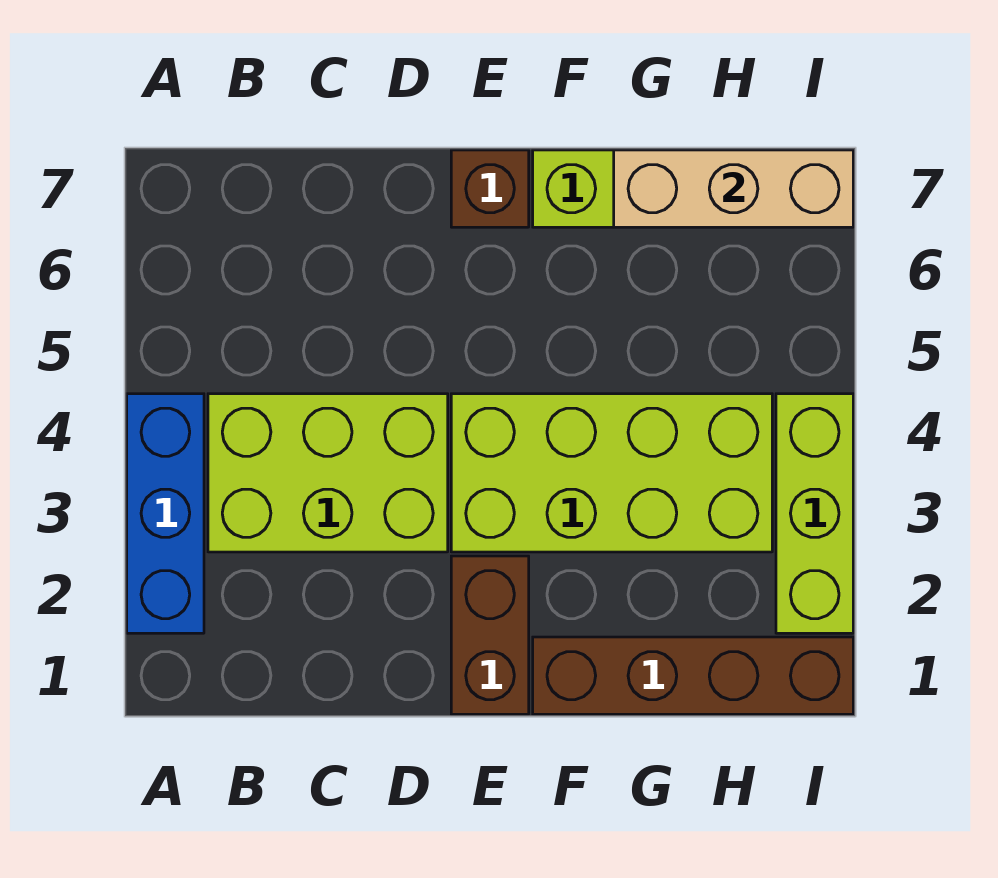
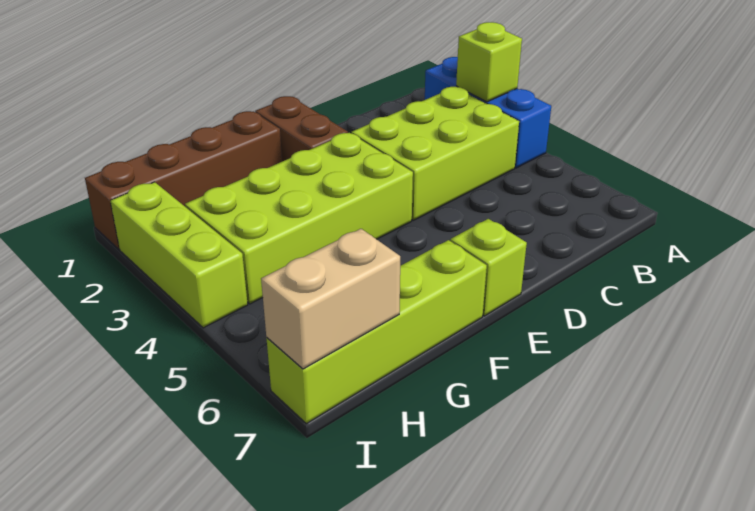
none -> lime brick A3 level 2
brown brick E7 level 1 -> lime brick E7 level 1
tan brick G7:I7 level 2 -> tan brick H7:I7 level 2

